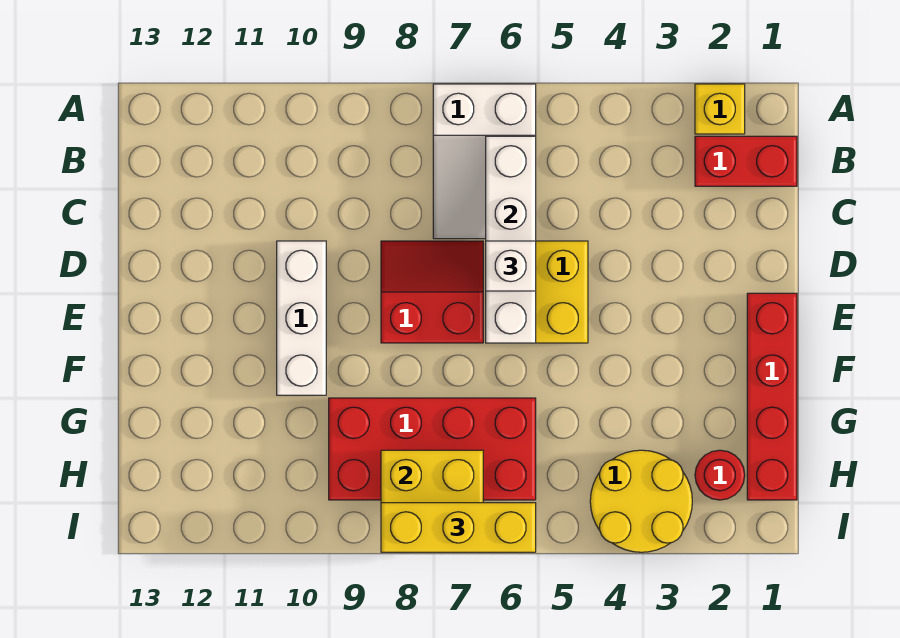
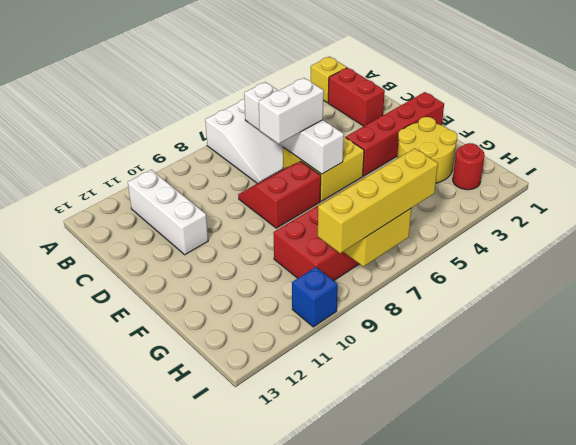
red brick B1:B2 level 1 -> red brick B2:C2 level 1
white brick D6 level 3 -> white brick D6:D7 level 3
white brick D10:F10 level 1 -> white brick B11:D11 level 1
red brick E1:H1 level 1 -> red brick E1:E4 level 1
yellow round brick H3:I4 level 1 -> yellow round brick F2:G3 level 1
yellow brick I6:I8 level 3 -> yellow brick I6:I9 level 3
none -> blue brick I10 level 1

